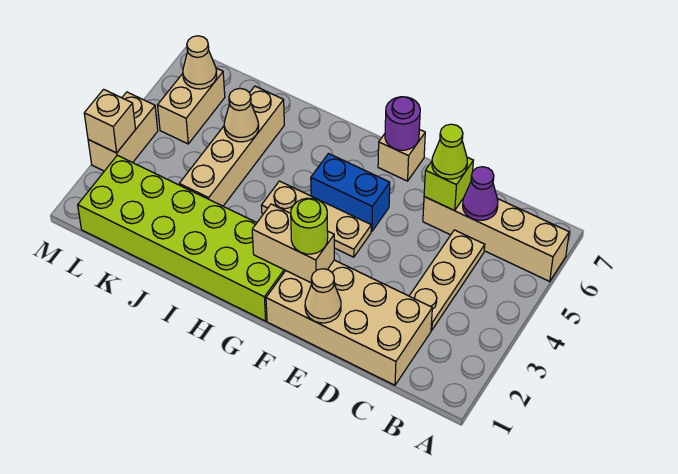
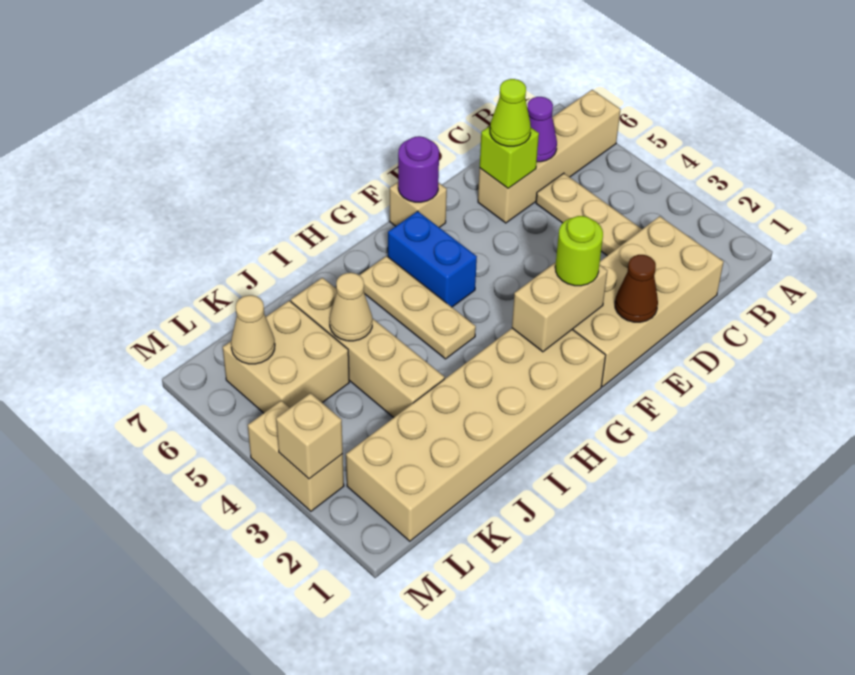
tan cone E1 level 2 -> brown cone E1 level 2
tan plate F4:H4 level 1 -> tan plate H4:H6 level 1
blue brick F5:G5 level 1 -> blue brick G5:G6 level 1
lime brick G1:L2 level 1 -> tan brick G1:L2 level 1
tan brick L5:L6 level 1 -> tan brick K5:L6 level 1

